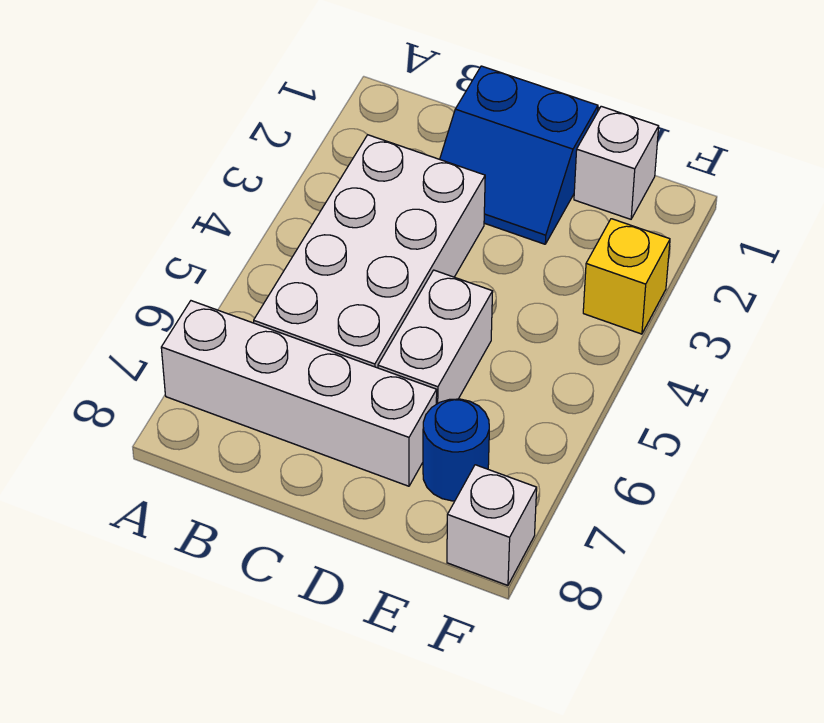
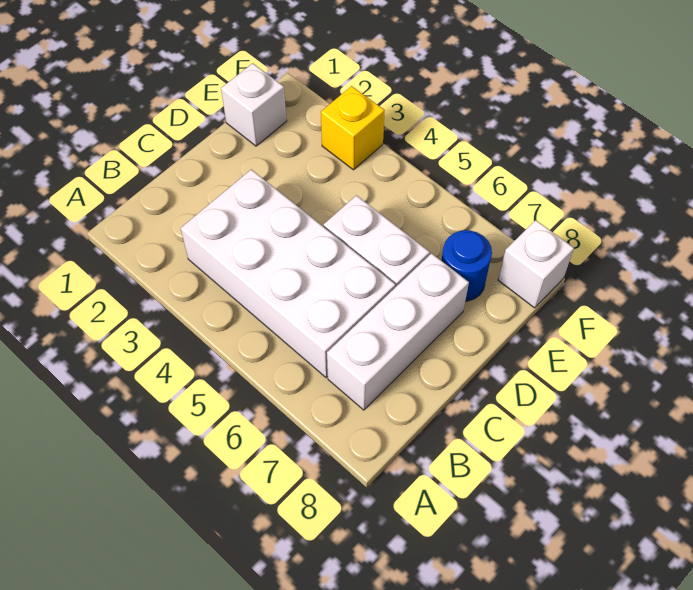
white brick A7:D7 level 1 -> white brick B7:D7 level 1
blue slope C1:D2 level 1 top 1 -> none

